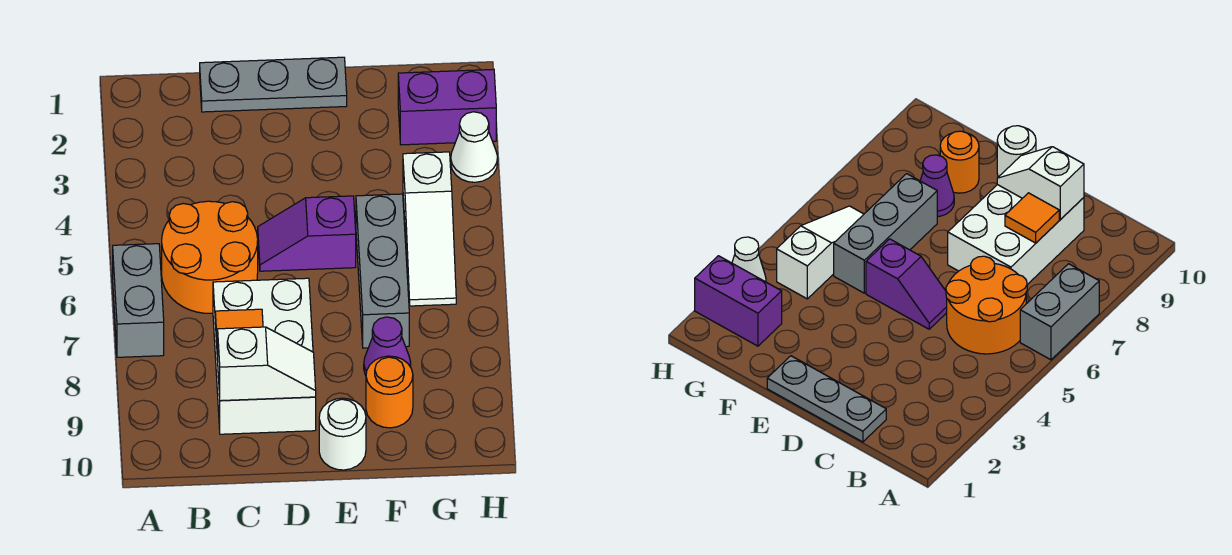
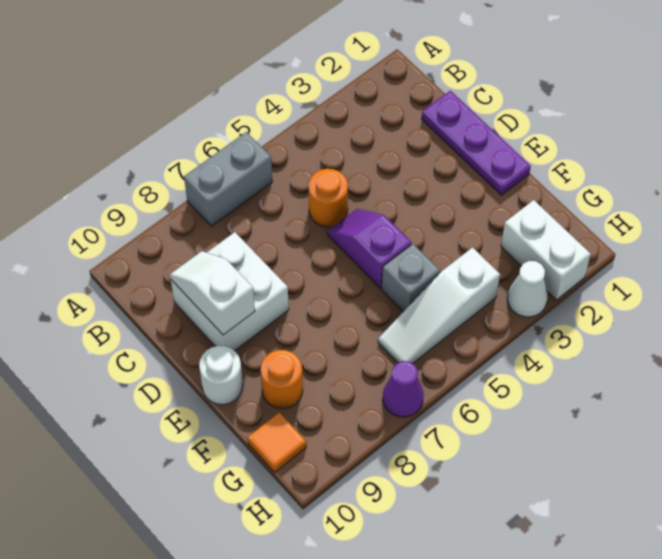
orange round brick B5:C6 level 1 -> orange round brick C5 level 1
grey plate C1:E1 level 1 -> purple plate C1:E1 level 1
white brick C7:D9 level 1 -> white brick C8:D9 level 1
orange tile C8 level 2 -> orange tile G10 level 1
white slope C9:D9 level 2 top C -> white slope C9:D9 level 2 top D
grey brick F5:F7 level 1 -> grey brick F5 level 1
purple cone F8 level 1 -> purple cone H7 level 1
purple brick G2:H2 level 1 -> white brick G2:H2 level 1

